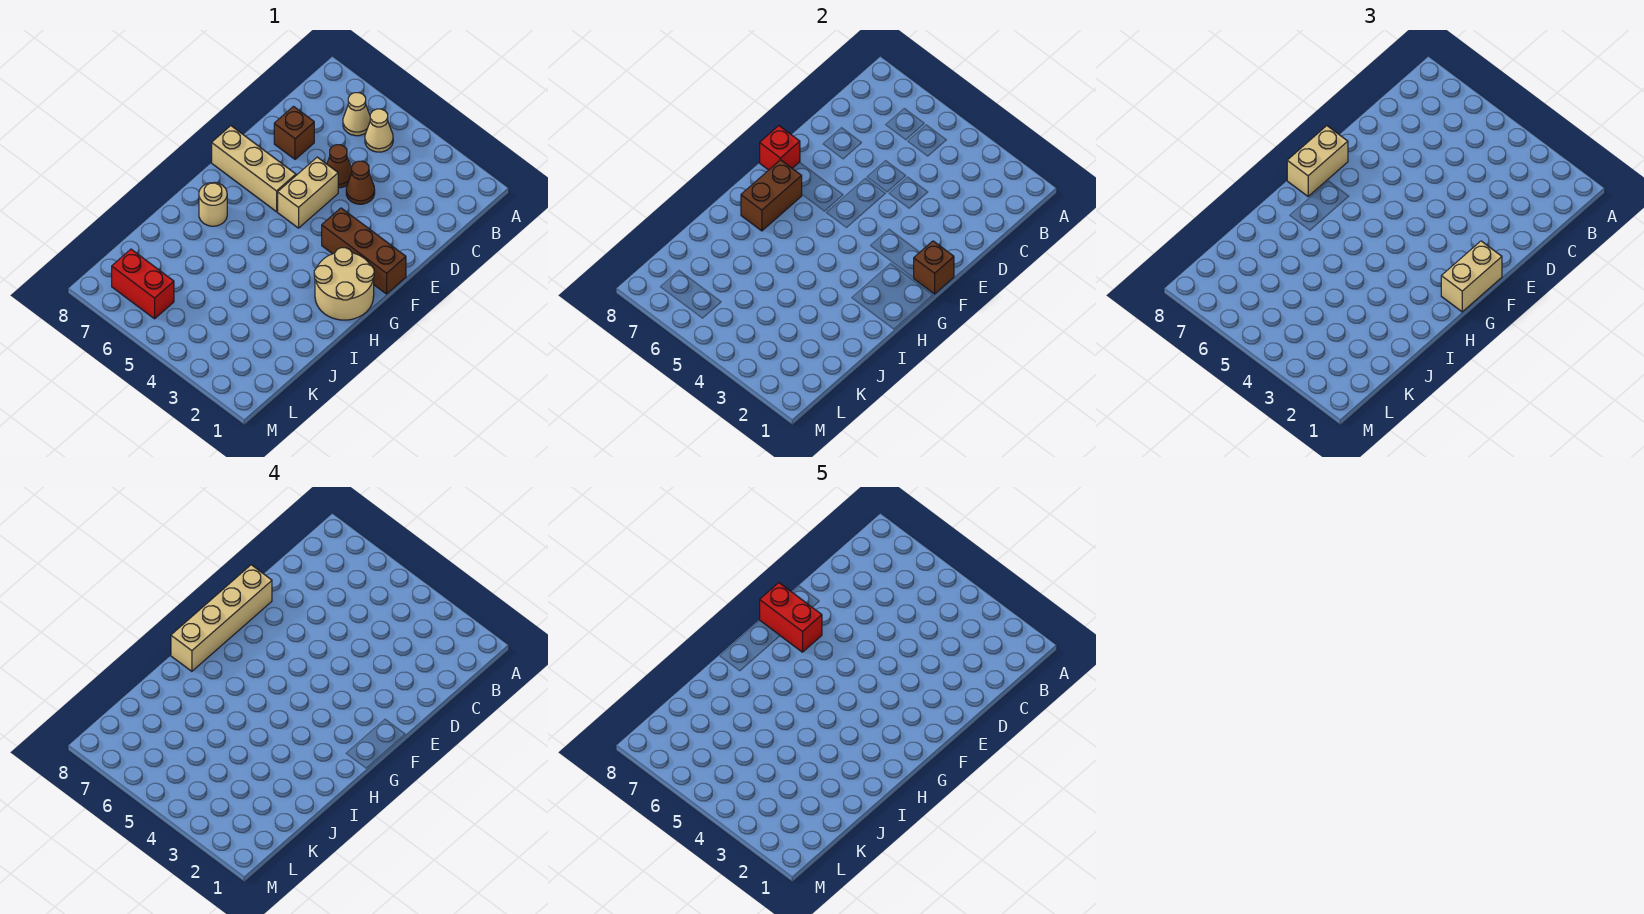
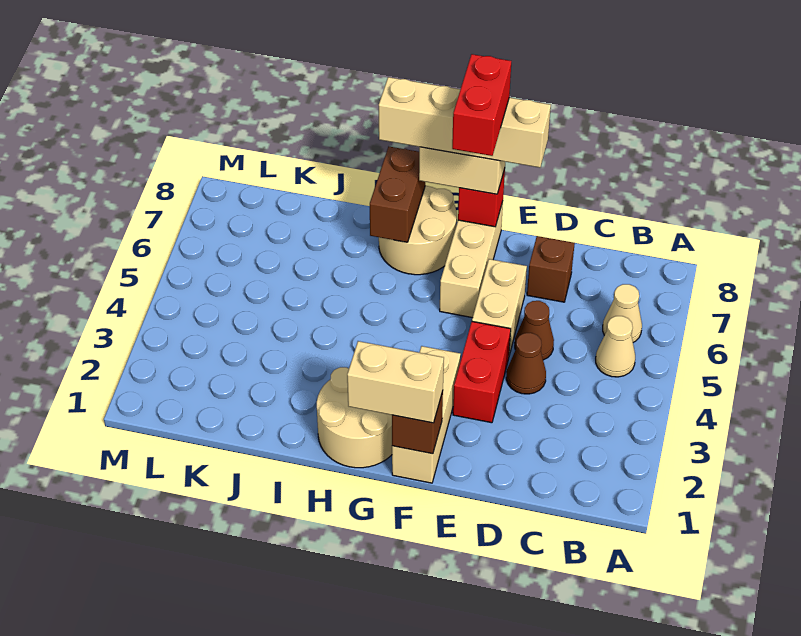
tan brick E5:F5 level 1 -> tan brick E5:E6 level 1
brown brick F1:F3 level 1 -> tan brick F1:F3 level 1
brown brick G7:H7 level 2 -> brown brick H7:H8 level 2
tan round brick H7 level 1 -> tan round brick G7:H8 level 1
red brick L6:L7 level 1 -> red brick E3:E4 level 1

